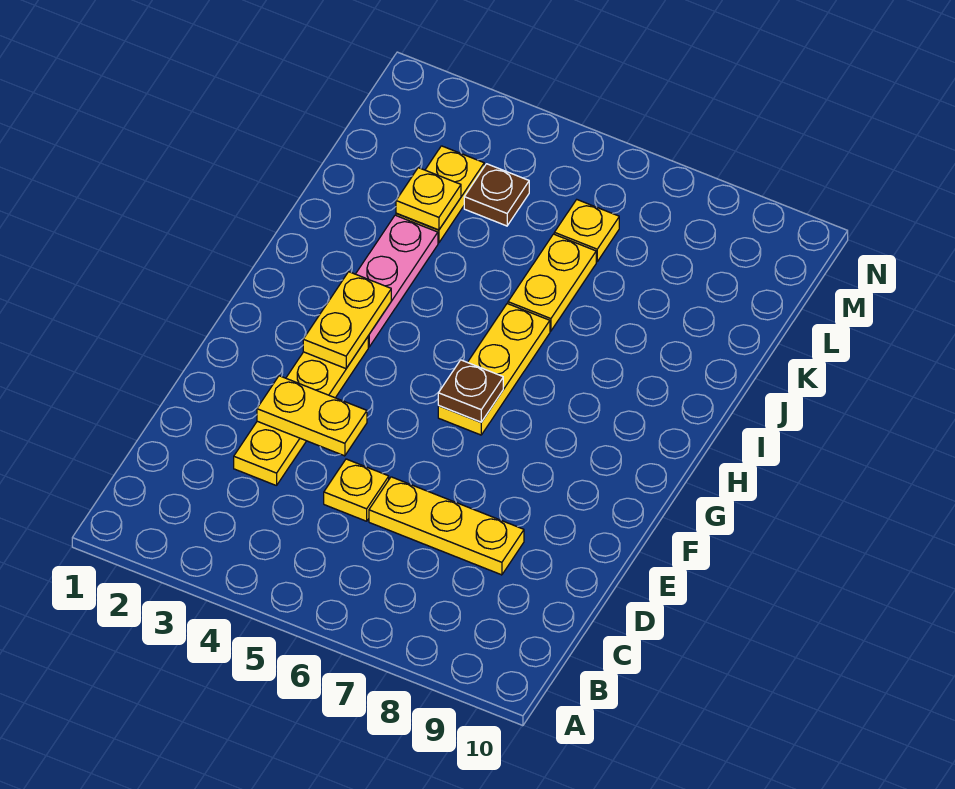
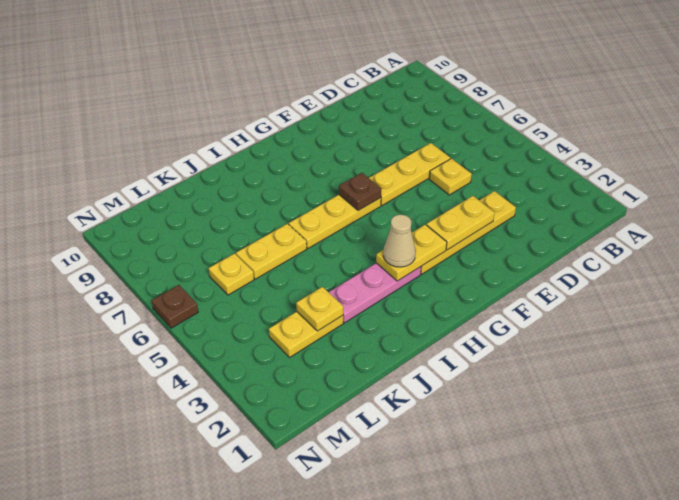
yellow plate D6:D8 level 1 -> yellow plate D6:F6 level 1
yellow plate E3:E4 level 2 -> yellow plate E3:F3 level 2
none -> tan cone H3 level 3
brown plate L4 level 1 -> brown plate N6 level 1

